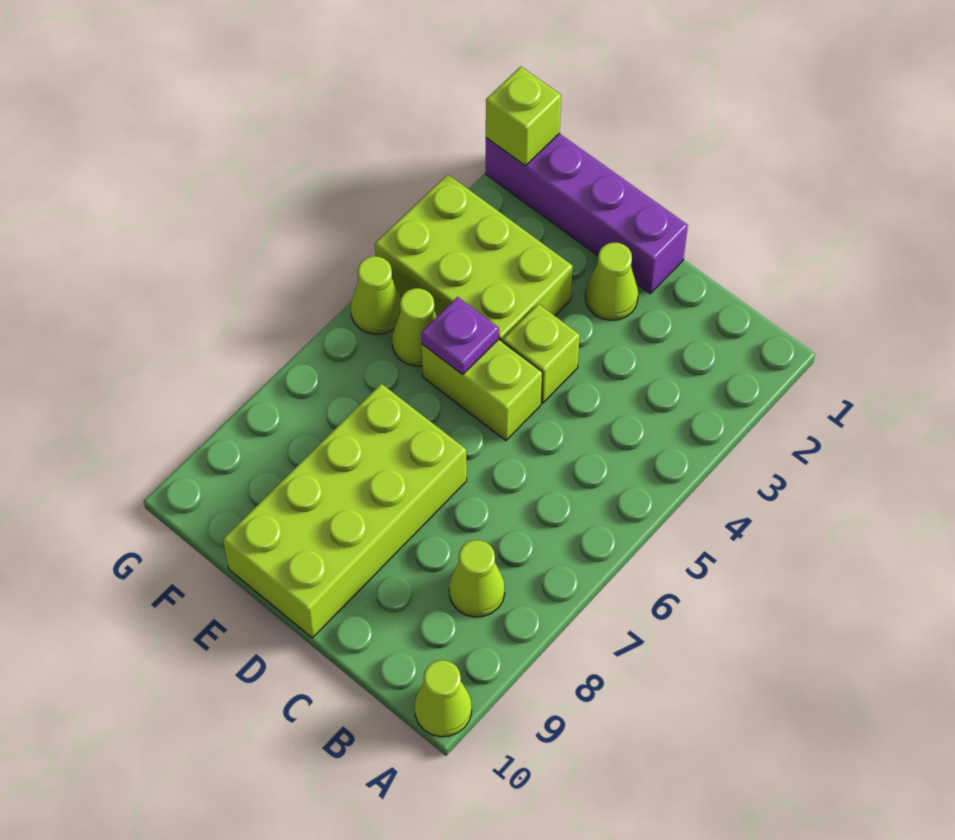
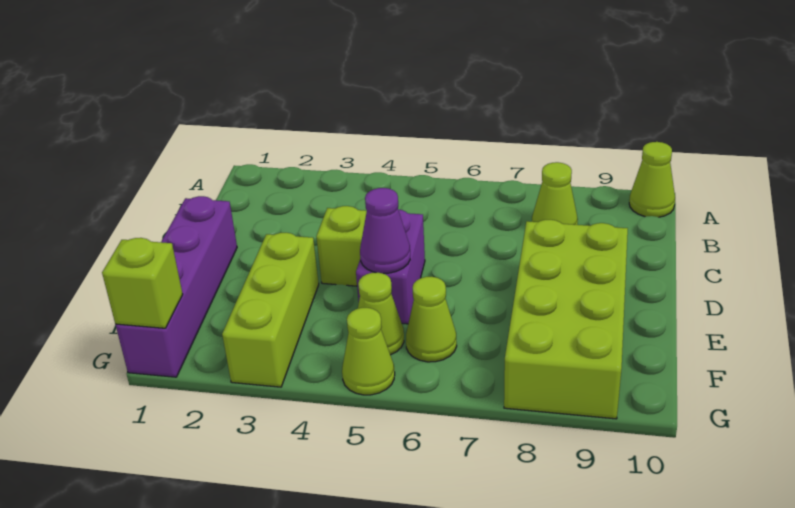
lime cone D2 level 1 -> lime cone F6 level 1
lime brick D5:E5 level 1 -> purple brick D5:E5 level 1
lime brick D7:E10 level 1 -> lime brick D8:G9 level 1
lime brick E3:G4 level 1 -> lime brick E3:G3 level 1
purple plate E5 level 2 -> purple cone E5 level 2

